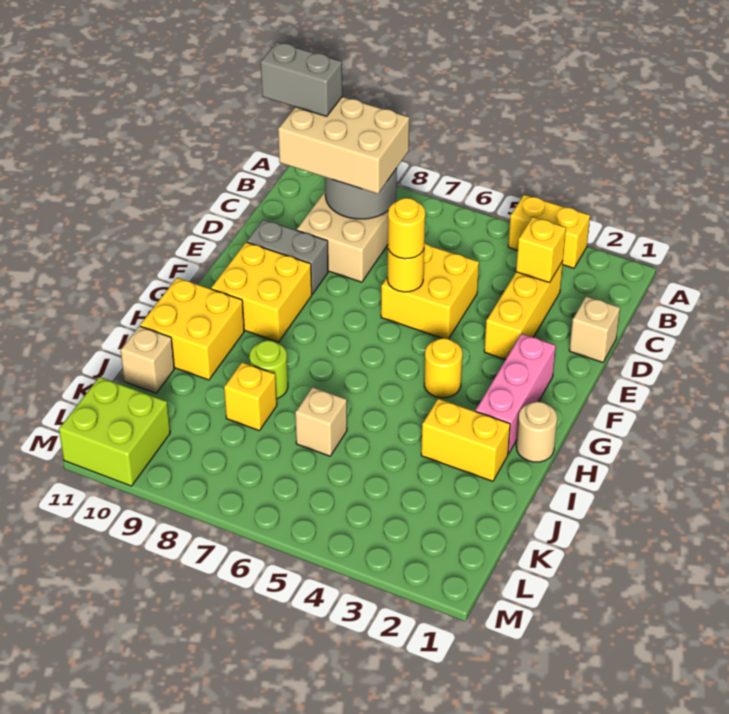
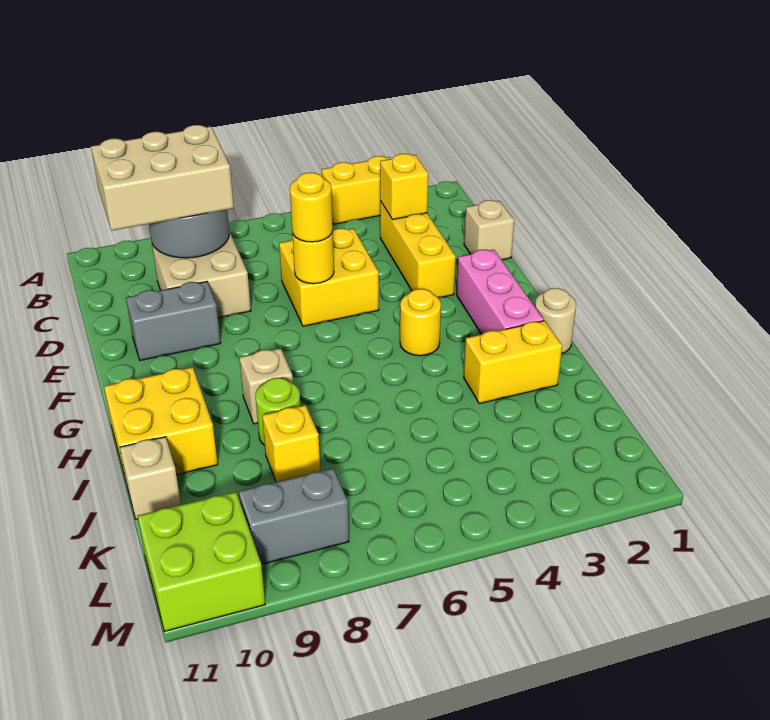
grey brick B10:B11 level 4 -> grey brick L8:L9 level 1
yellow brick F9:G10 level 1 -> none
tan brick J6 level 1 -> tan brick H8 level 1

